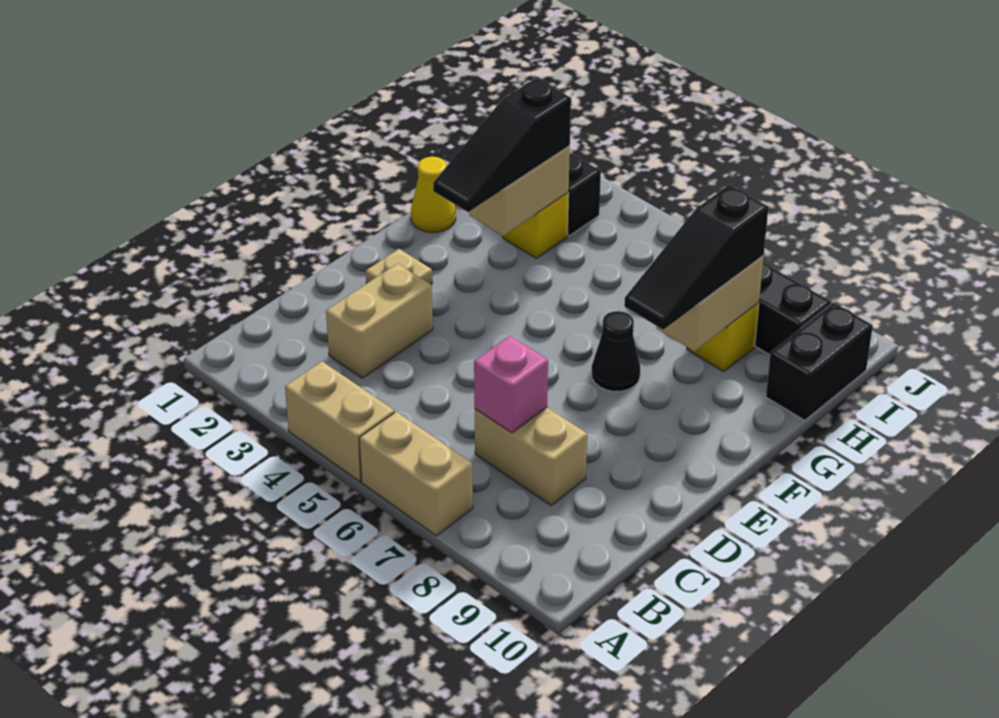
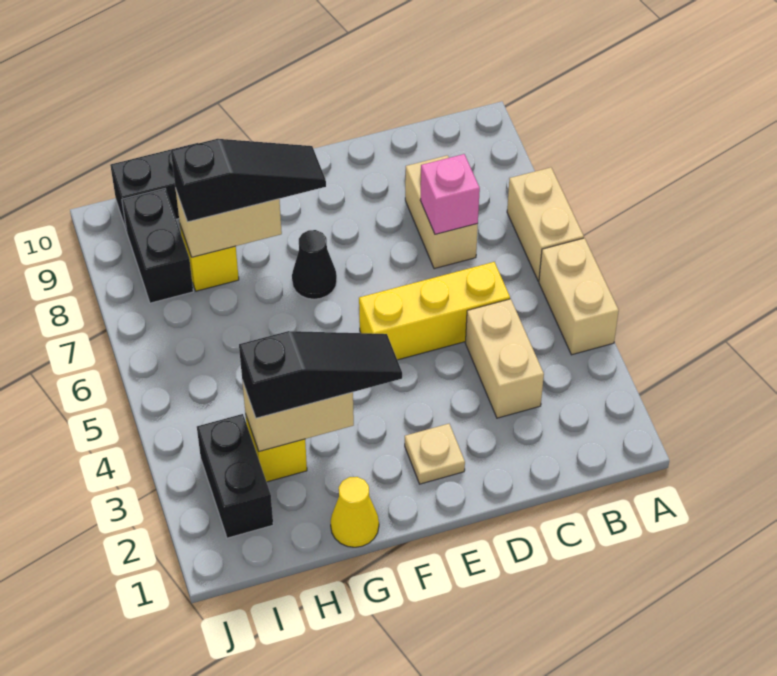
tan brick C3:D3 level 1 -> tan brick C3:C4 level 1
none -> yellow brick C5:E5 level 1

